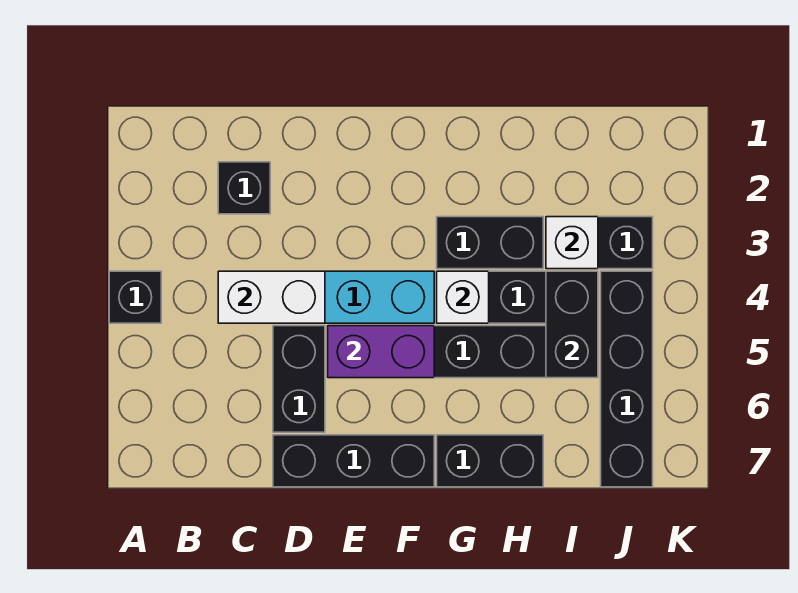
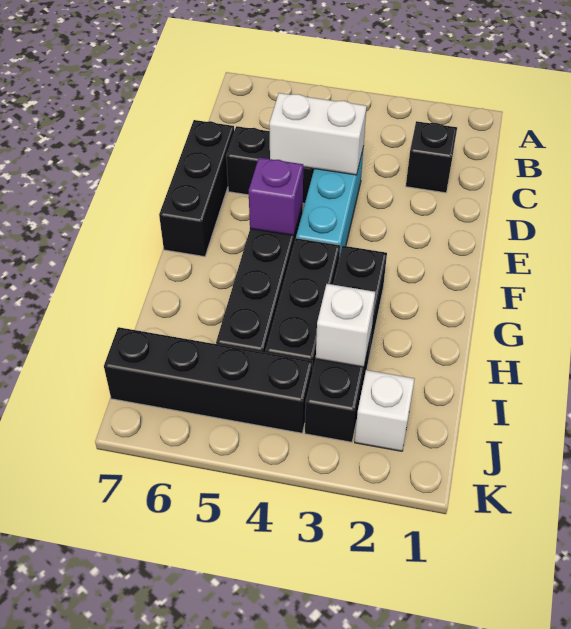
black brick A4 level 1 -> none
white brick C4:D4 level 2 -> white brick D4:D5 level 2
purple brick E5:F5 level 2 -> purple brick F5 level 2
white brick G4 level 2 -> white brick J2 level 1
black brick G7:H7 level 1 -> none
black brick I4:I5 level 2 -> none

